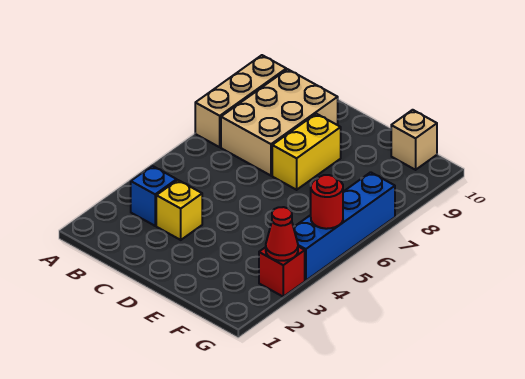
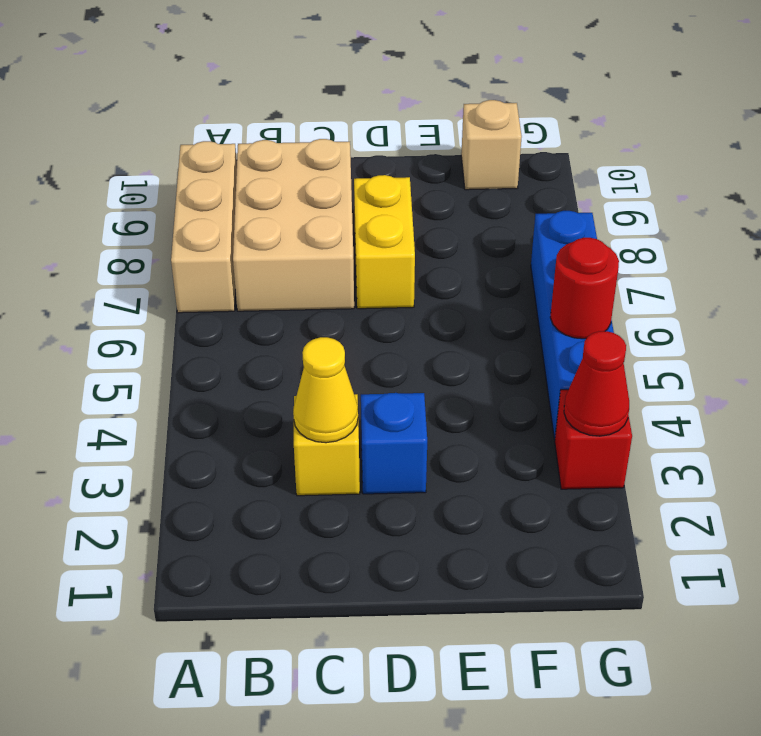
blue brick B3 level 1 -> blue brick D3 level 1
none -> yellow cone C3 level 2

